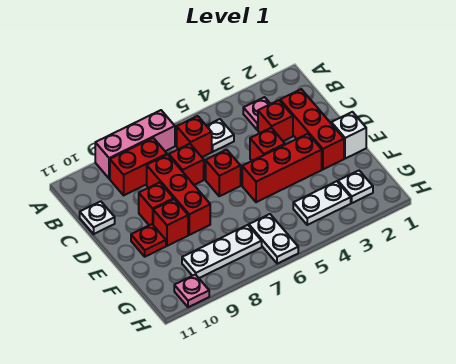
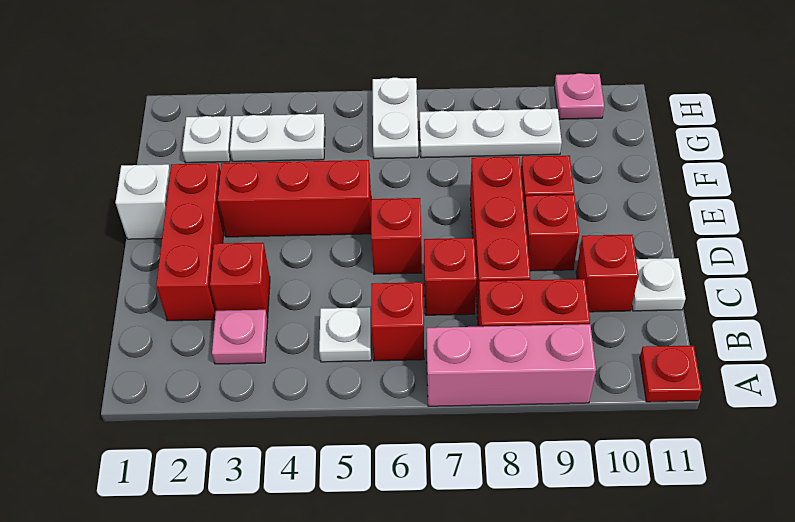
red brick D4 level 1 -> red brick C10 level 1
red plate E10 level 1 -> red plate A11 level 1

